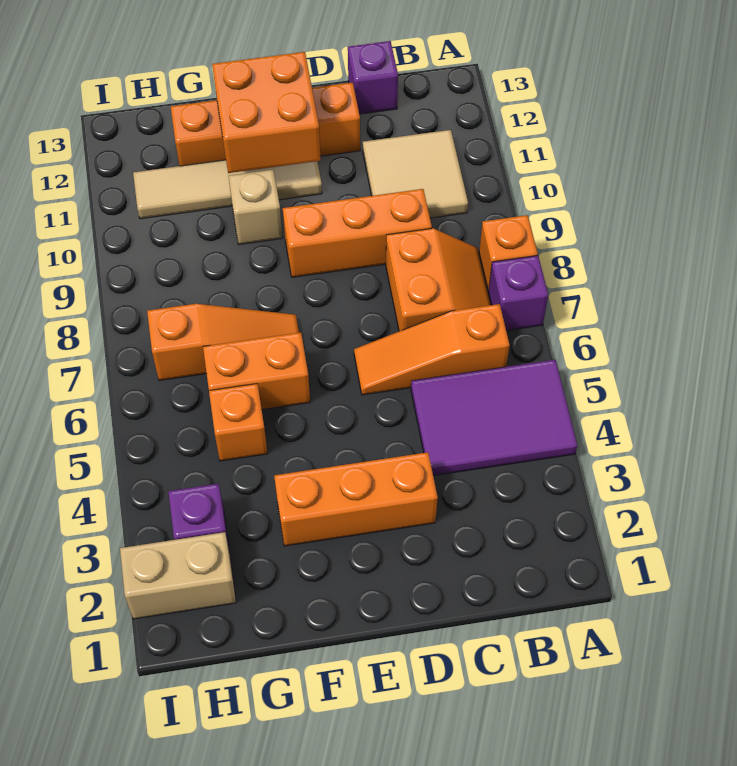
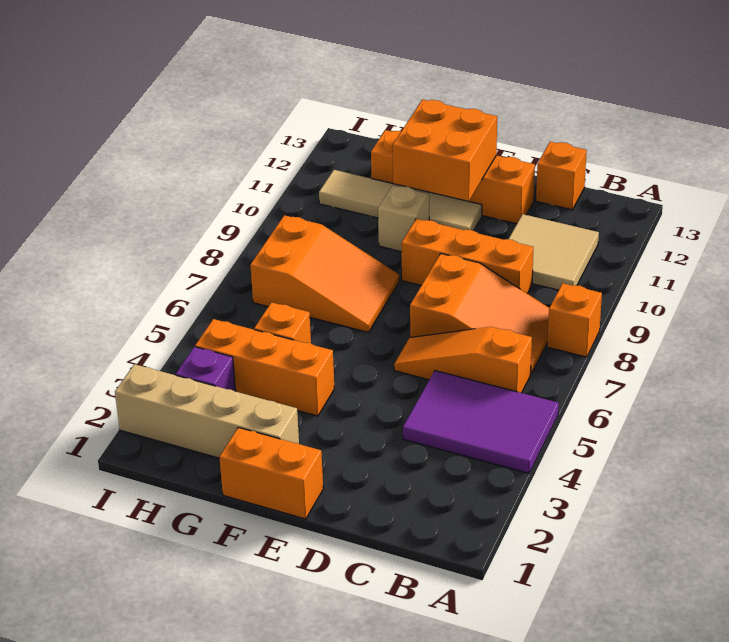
purple brick A7 level 1 -> none
orange slope B7:C8 level 1 top C -> orange slope B7:D8 level 1 top D
purple brick C13 level 1 -> orange brick C13 level 1
orange brick D3:F3 level 1 -> orange brick F4:H4 level 1
orange brick F6:G6 level 1 -> orange brick E1:F1 level 1
orange slope F7:H7 level 1 top H -> orange slope F7:H8 level 1 top H
tan brick H2:I2 level 1 -> tan brick F2:I2 level 1

